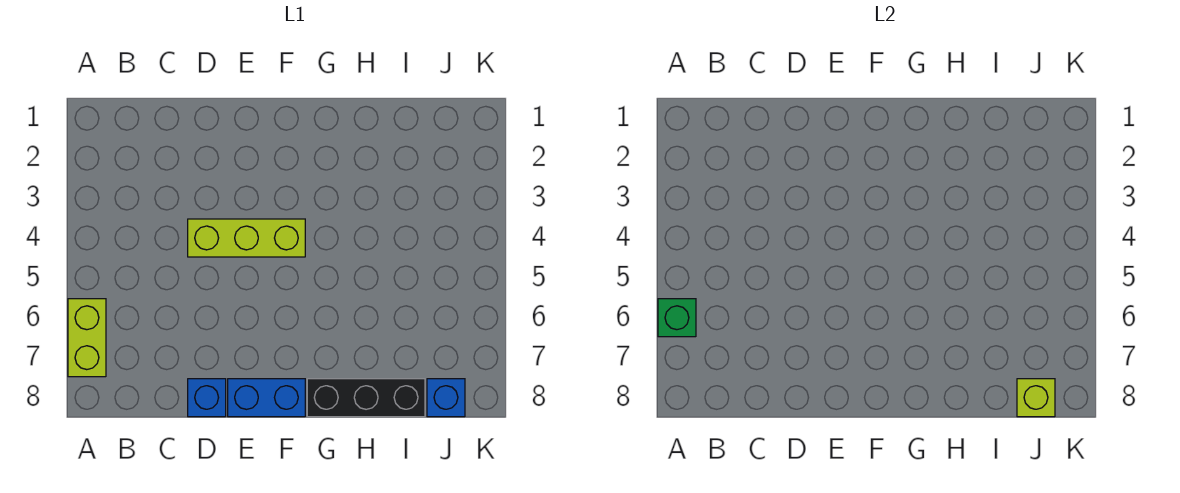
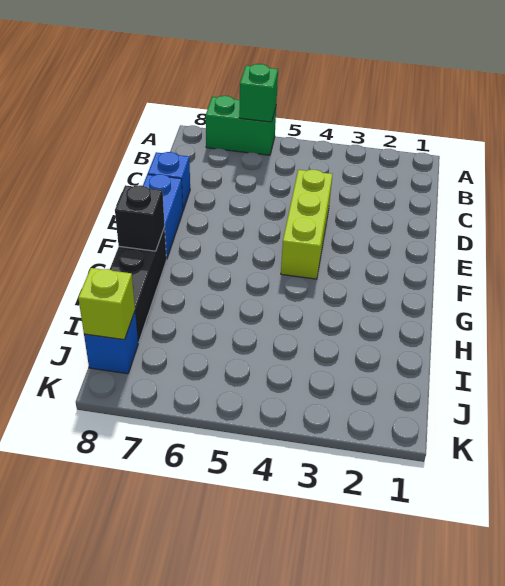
lime brick A6:A7 level 1 -> green brick A6:A7 level 1
none -> black brick G8 level 2

